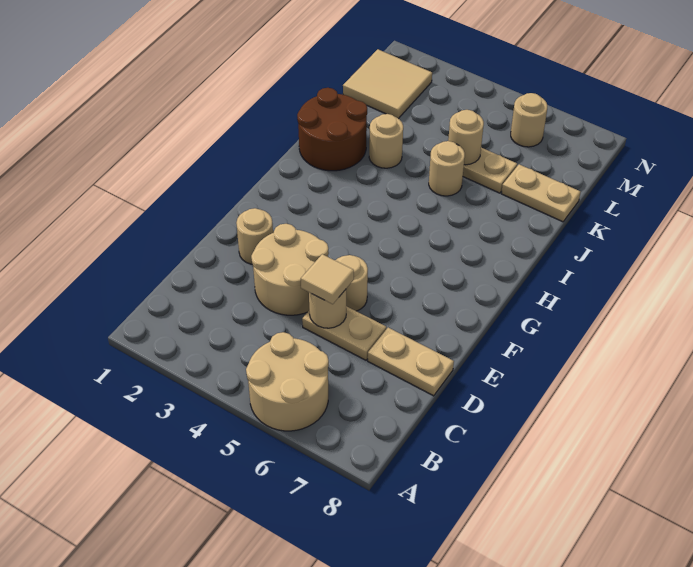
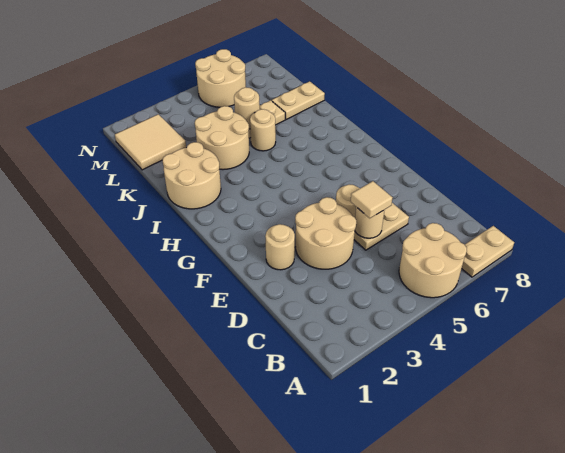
tan plate D7:D8 level 1 -> tan plate A7:A8 level 1
brown round brick I1:J2 level 1 -> tan round brick I1:J2 level 1
tan round brick J3 level 1 -> tan round brick J3:K4 level 1
tan round brick M6 level 1 -> tan round brick M5:N6 level 1

